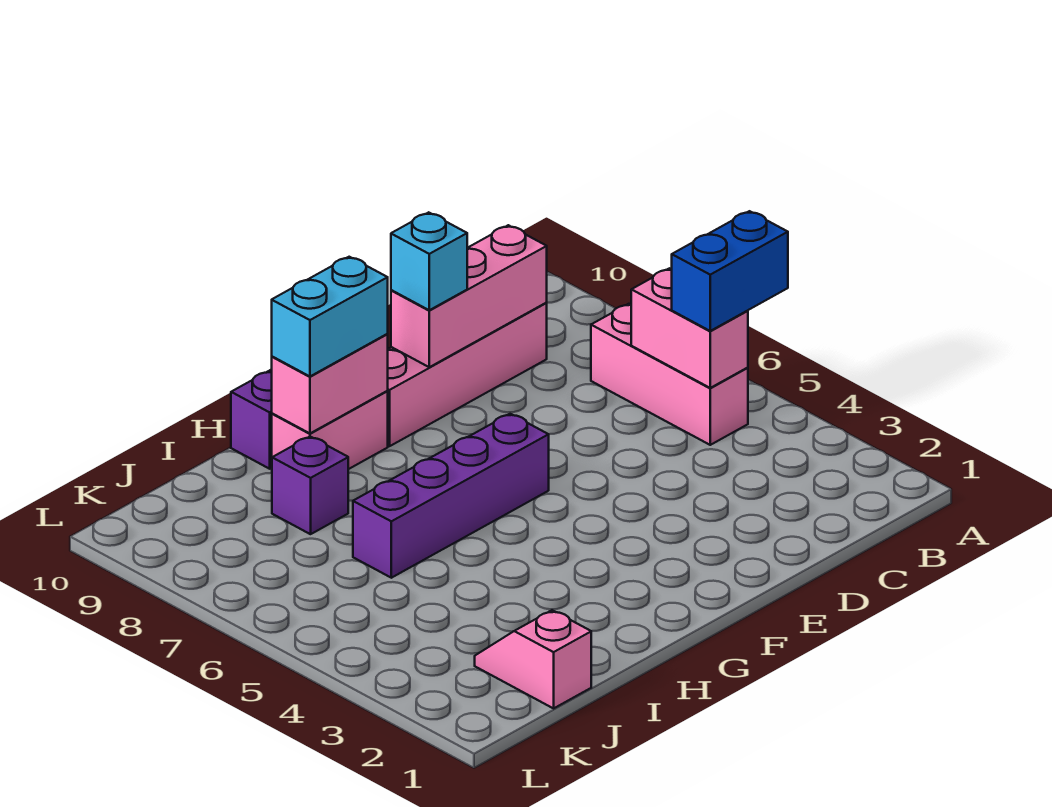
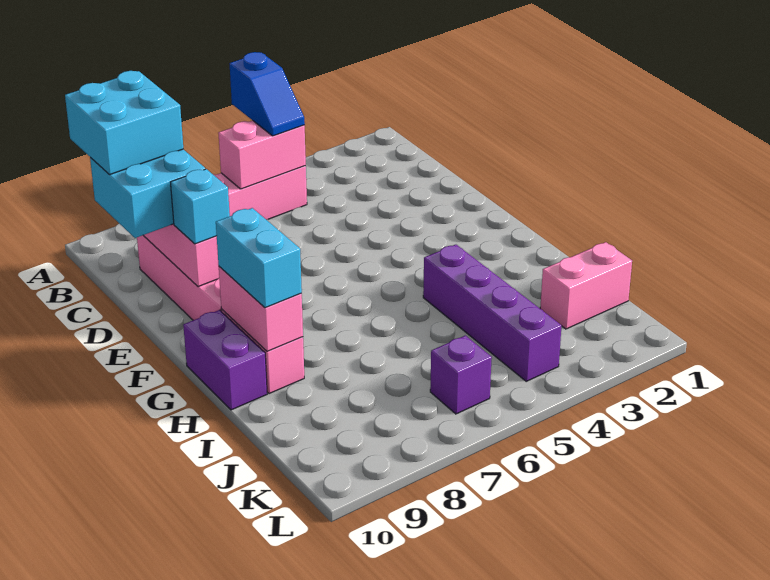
blue brick A5:B5 level 3 -> blue slope A5:B5 level 3 top A
none -> cyan brick B9:C10 level 4
none -> cyan brick C9:D10 level 3
purple brick F6:I6 level 1 -> purple brick H4:K4 level 1
purple brick I8 level 1 -> purple brick K6 level 1
pink slope J1:J2 level 1 top 1 -> pink brick J1:J2 level 1

